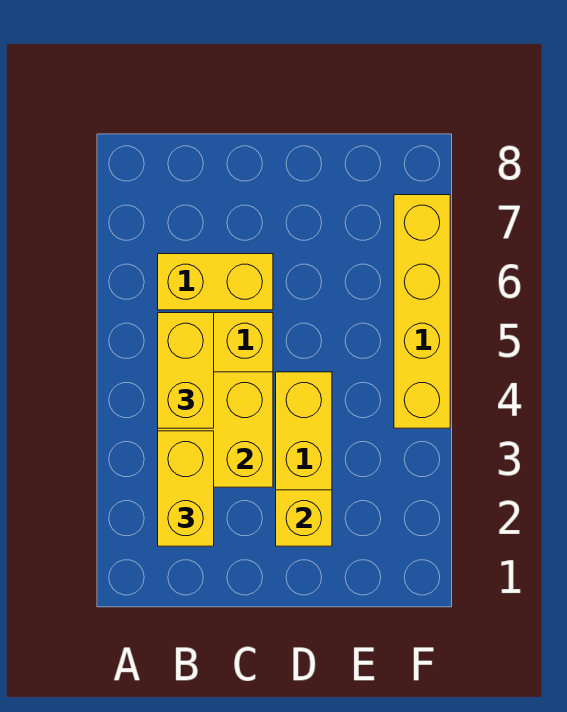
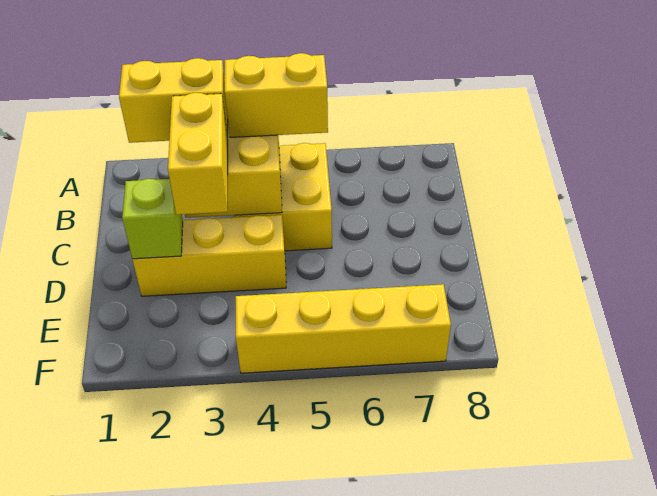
yellow brick B6:C6 level 1 -> yellow brick C3:D3 level 3
yellow brick D2 level 2 -> lime brick D2 level 2

